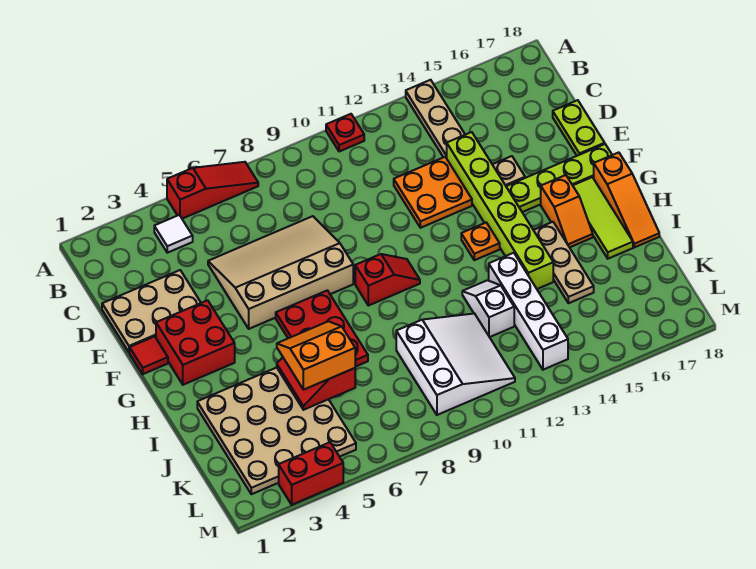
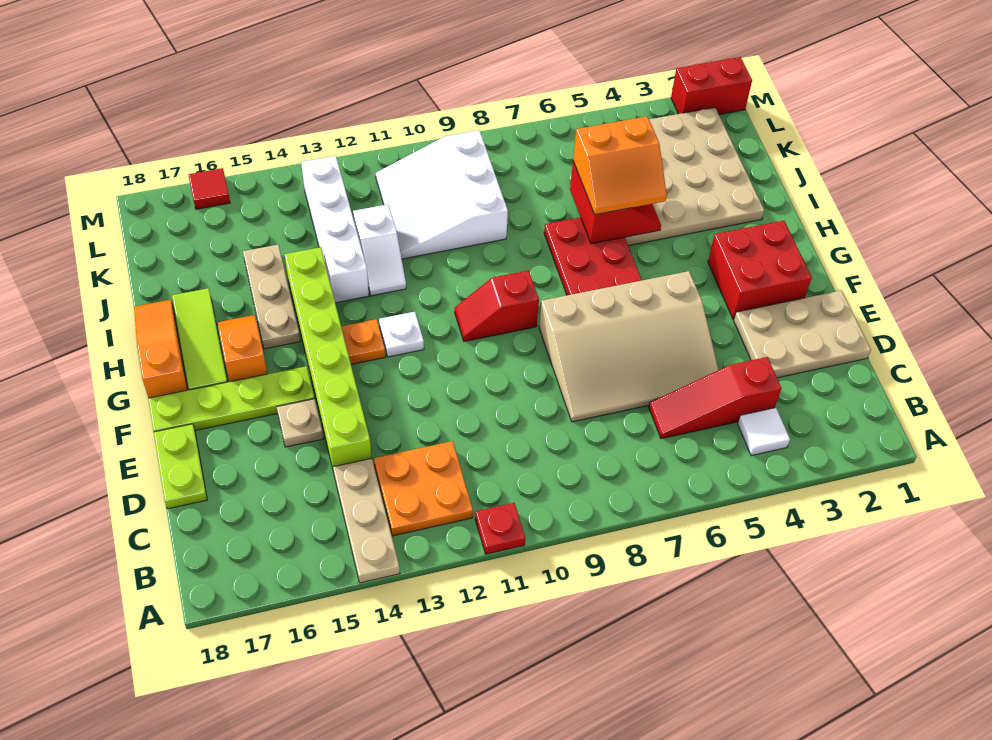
red slope A5:A7 level 1 top 5 -> red slope C4:C6 level 1 top 4
orange plate D12:E13 level 1 -> orange plate B12:C13 level 1
red tile F1 level 1 -> red tile M16 level 1
none -> white plate G12 level 1
red brick M3:M4 level 1 -> red brick M1:M2 level 1

